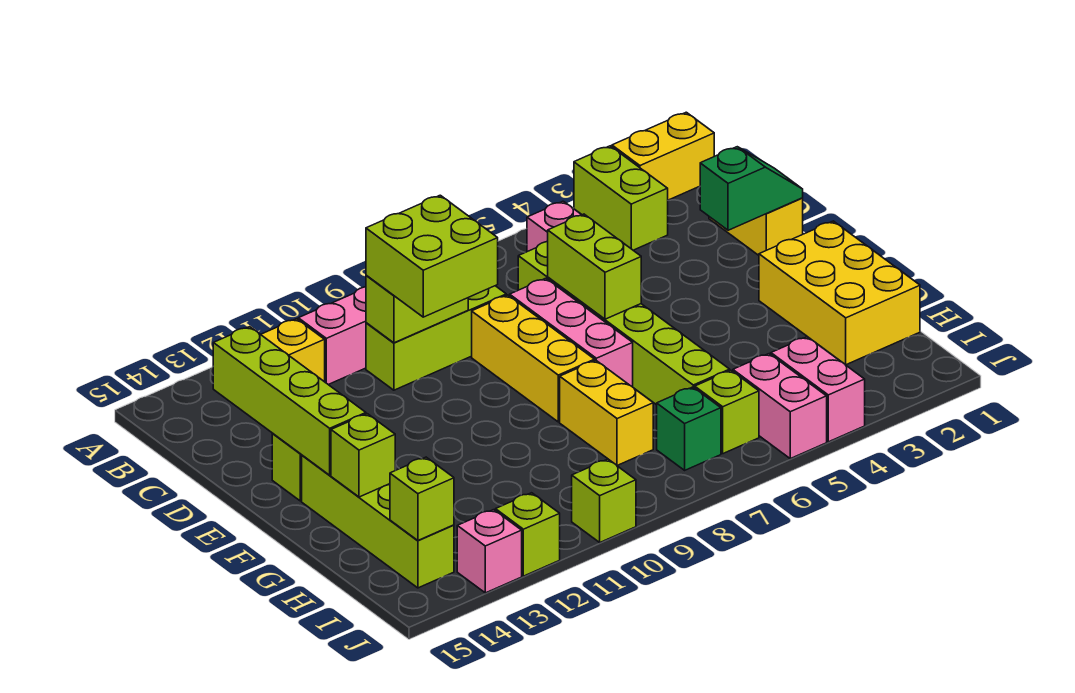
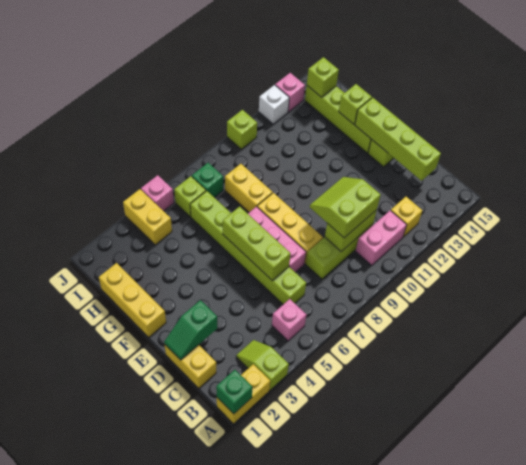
none -> green brick A1 level 2
lime brick A3:B3 level 1 -> lime slope A3:B3 level 1 top A
lime brick C9:D10 level 3 -> lime slope C9:D10 level 3 top C
lime brick D6:E6 level 2 -> lime brick D6:F6 level 2
yellow brick F1:H2 level 1 -> yellow brick F1:H1 level 1
pink brick I4:J4 level 1 -> yellow brick I4:J4 level 1
pink brick I5:J5 level 1 -> pink brick J5 level 1
lime brick J12 level 1 -> white brick J12 level 1

